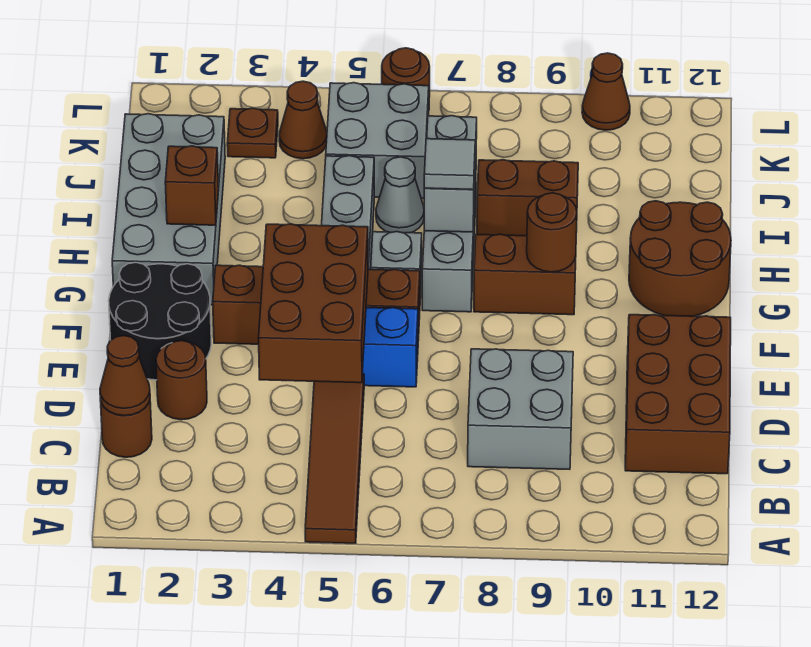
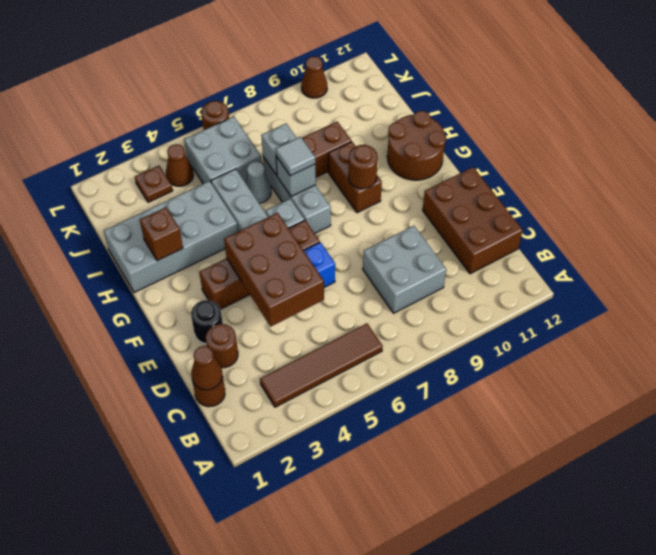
brown tile A5:D5 level 1 -> brown tile B3:B6 level 1
black round brick E1:F2 level 1 -> black round brick E2 level 1
grey brick G1:J2 level 1 -> grey brick H1:I4 level 1
brown brick G8:G9 level 1 -> brown brick G9:H9 level 1

